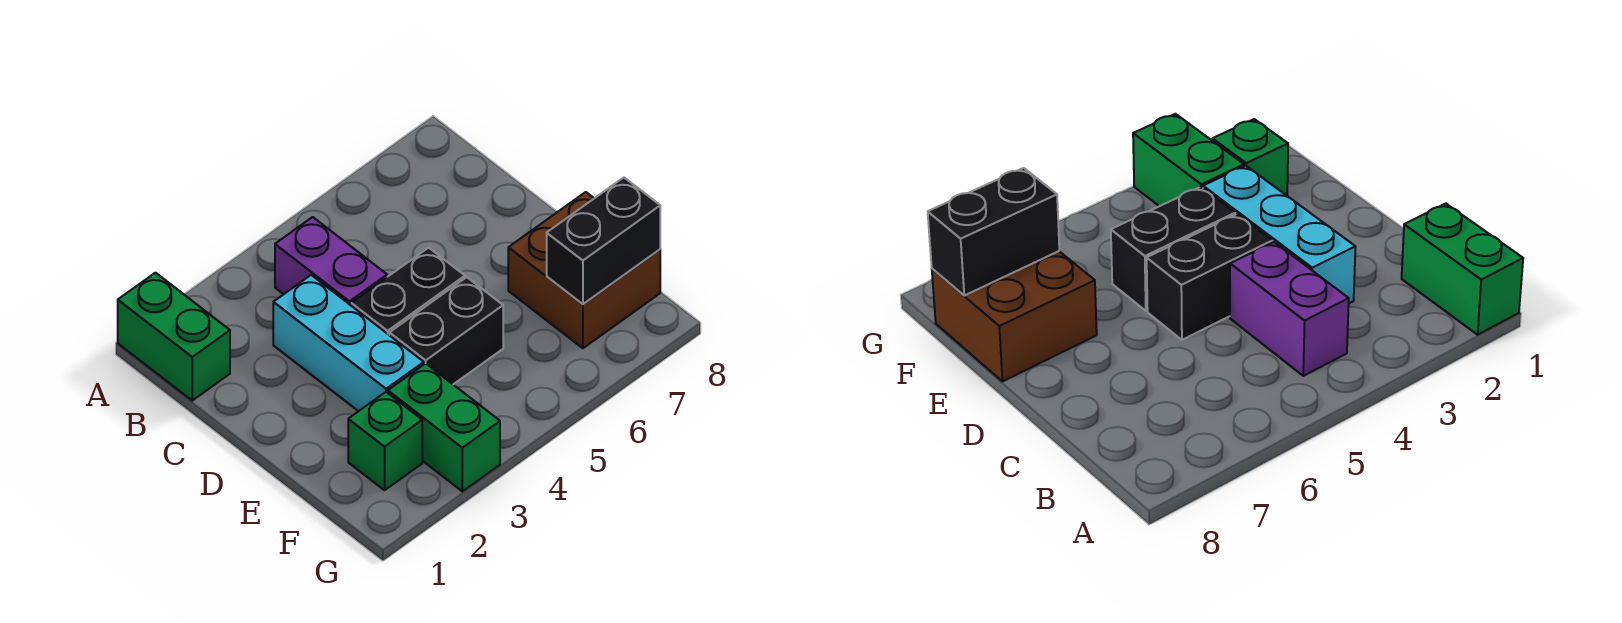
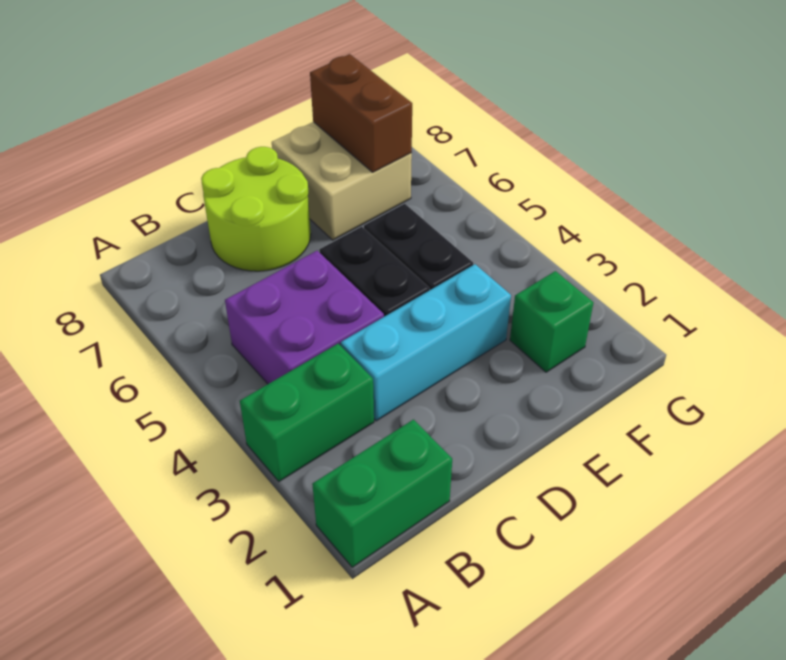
purple brick B4:C4 level 1 -> purple brick B4:C5 level 1
none -> lime round brick C7:D8 level 1
brown brick E7:F8 level 1 -> tan brick E7:F8 level 1
green brick F3:G3 level 1 -> green brick A3:B3 level 1
black brick F7:F8 level 2 -> brown brick F7:F8 level 2

